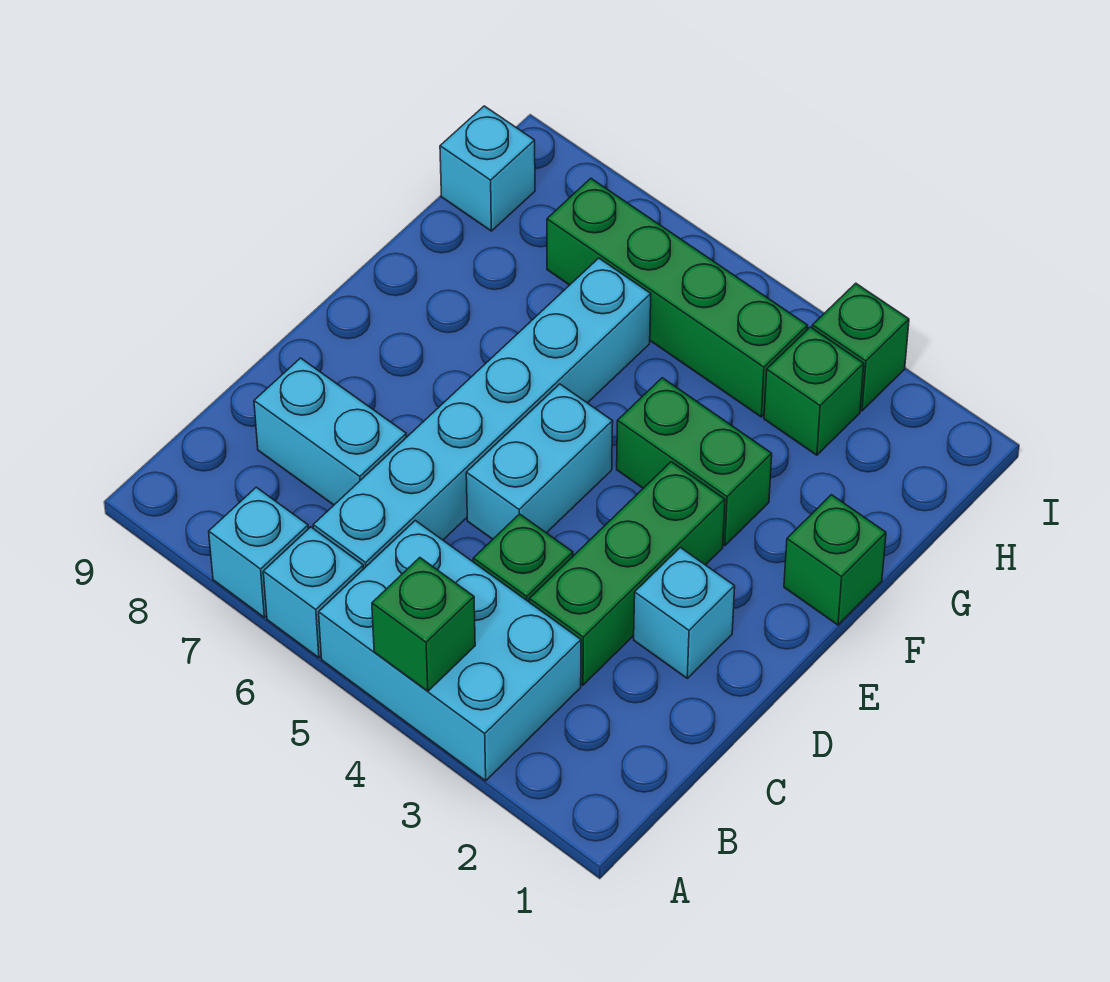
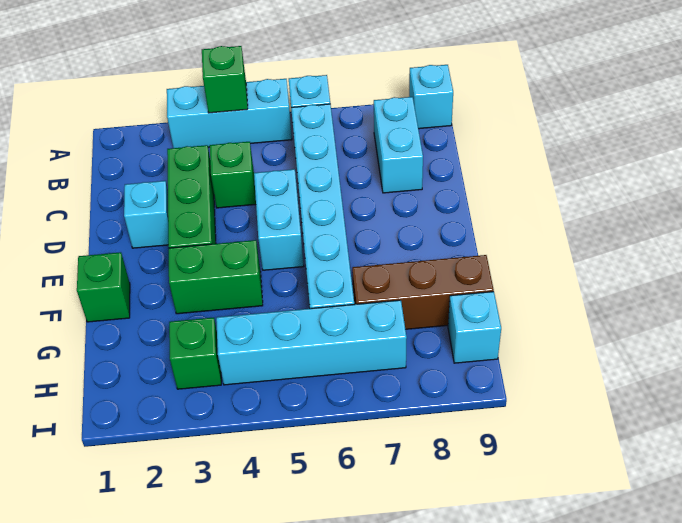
cyan brick A3:B5 level 1 -> cyan brick A3:A5 level 1
cyan brick A7 level 1 -> cyan brick A9 level 1
cyan brick C7:C8 level 1 -> cyan brick B8:C8 level 1
none -> brown brick G7:G9 level 1
green brick H4:H7 level 1 -> cyan brick H4:H7 level 1
green brick I3 level 1 -> none

